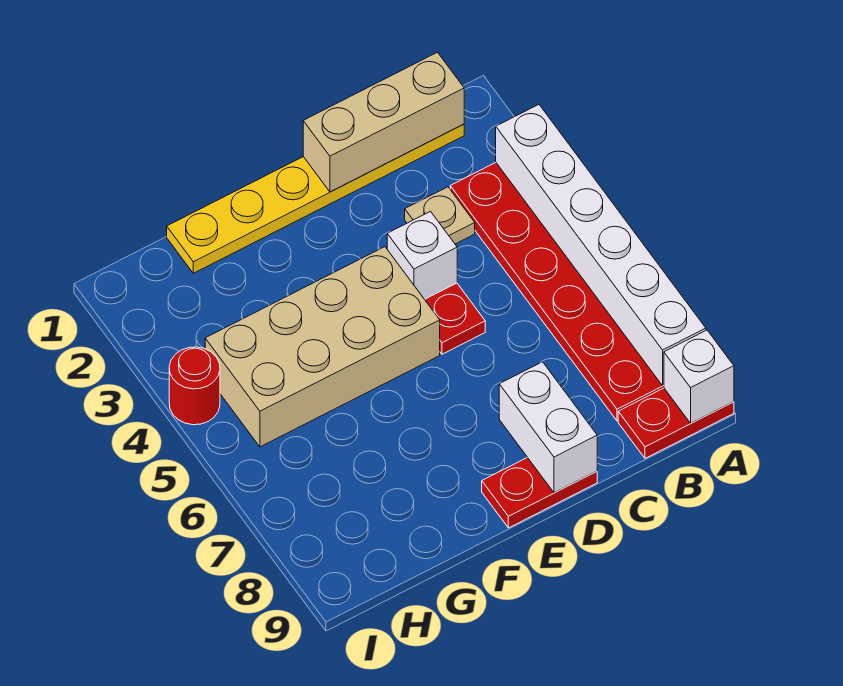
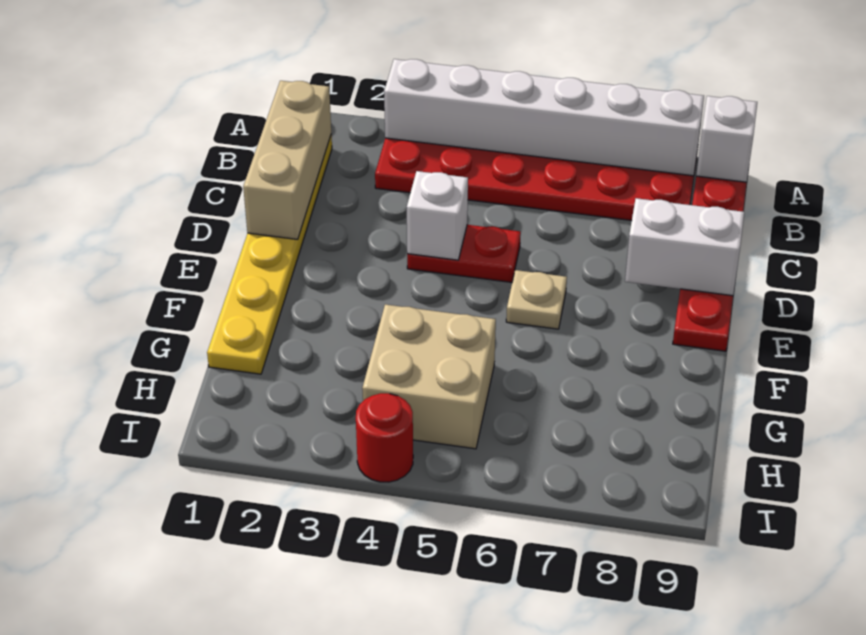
tan plate C3 level 1 -> tan plate E6 level 1
tan brick E4:H5 level 1 -> tan brick G4:H5 level 1

